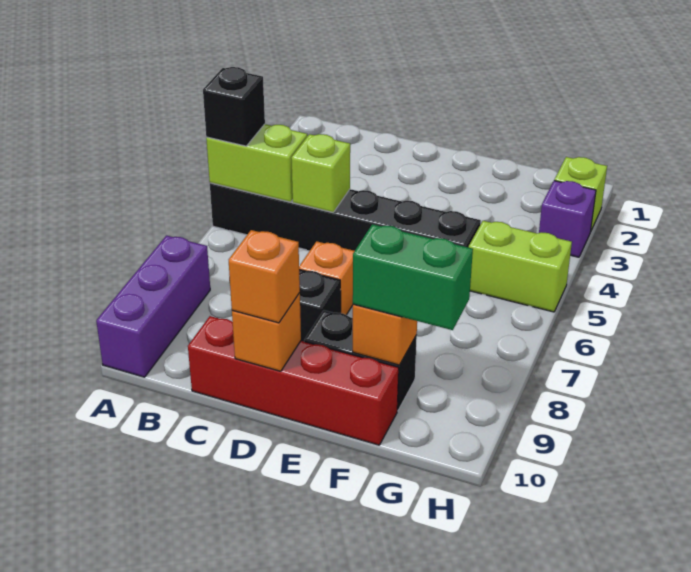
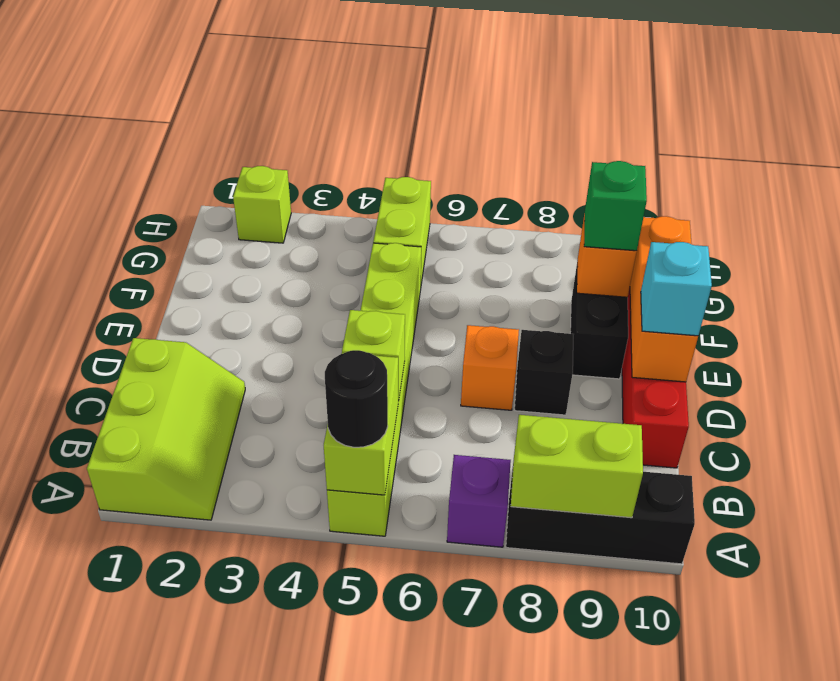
none -> lime slope A1:C2 level 1 top 1
black brick A5:F5 level 1 -> lime brick A5:F5 level 1
black brick A5 level 3 -> black round brick A5 level 3
purple brick A8:A10 level 1 -> black brick A8:A10 level 1
none -> lime brick A8:A9 level 2
orange brick D10 level 2 -> orange brick D10:F10 level 2
orange brick D10 level 3 -> cyan brick D10 level 3
green brick F9:G9 level 3 -> green brick F9 level 3
purple brick H3 level 1 -> purple brick A7 level 1

